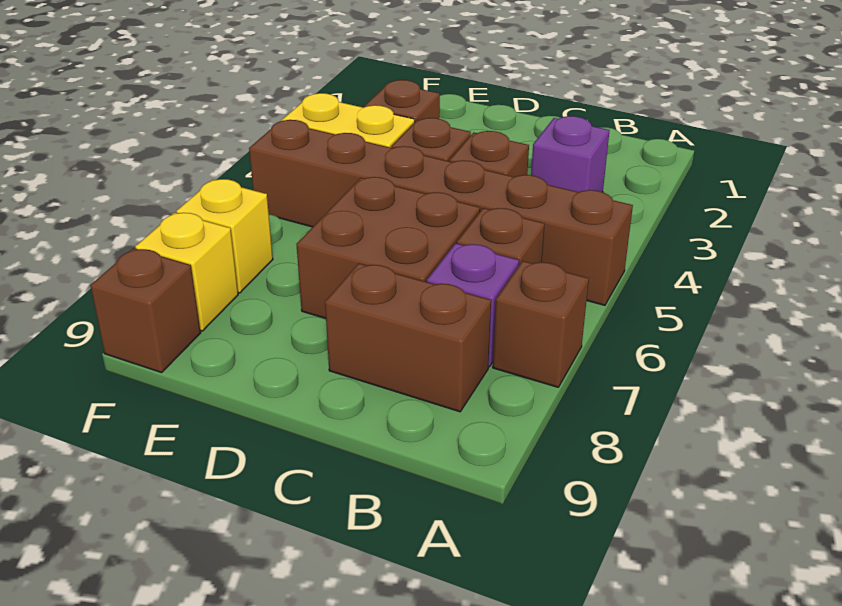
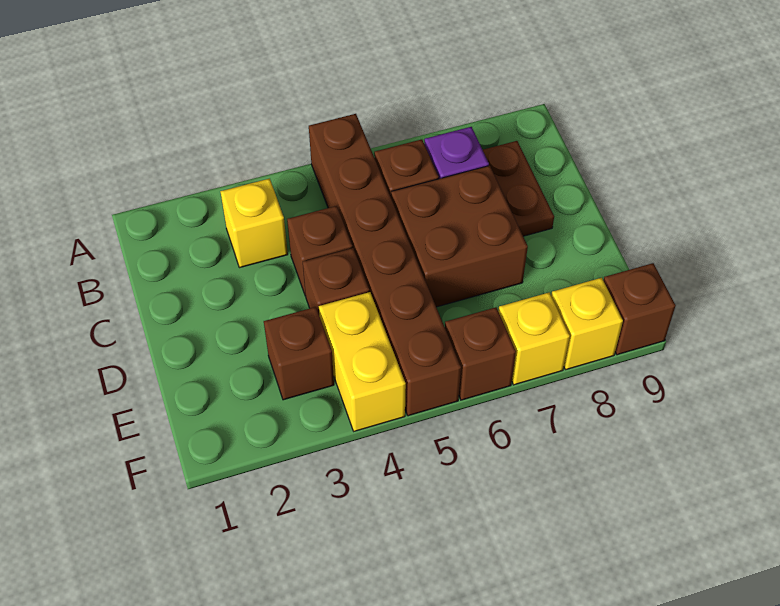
brown brick A7 level 1 -> brown brick F6 level 1
purple brick B3 level 1 -> yellow brick B3 level 1
brown brick B8:C8 level 1 -> brown plate B8:C8 level 1

